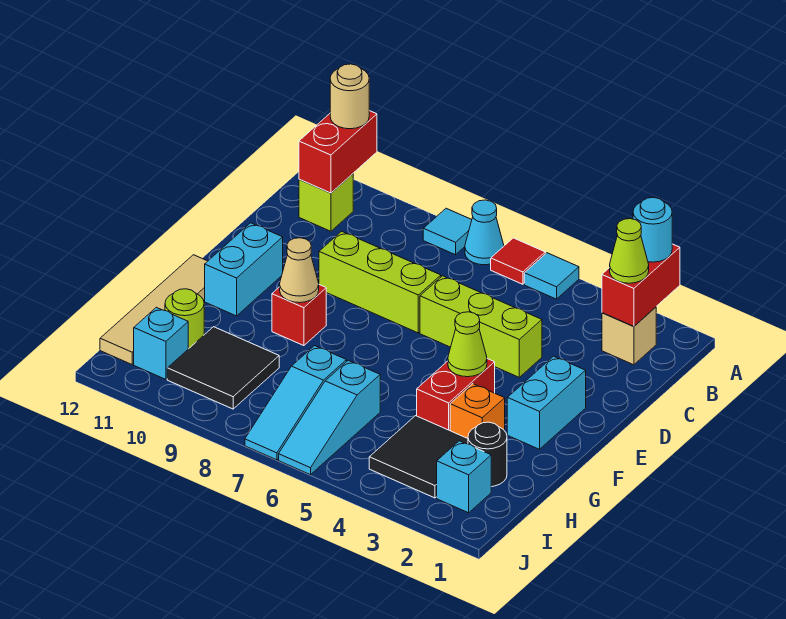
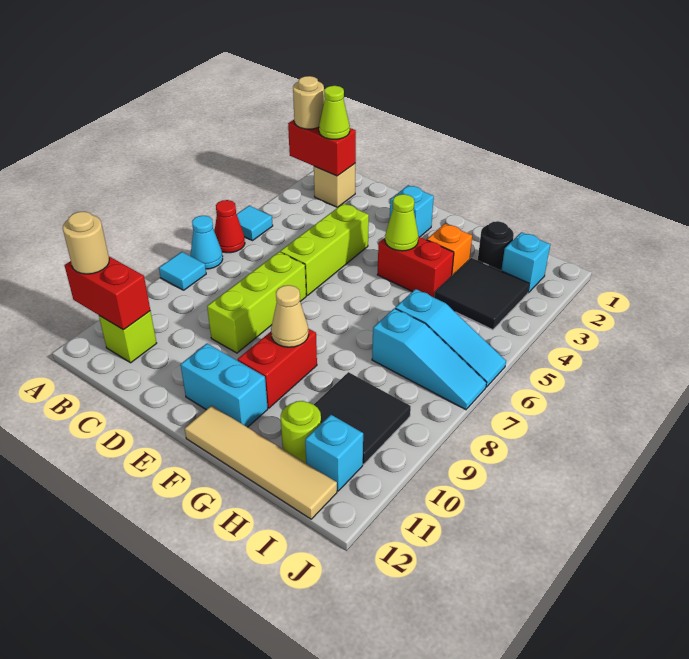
cyan round brick A2 level 3 -> tan round brick A2 level 3
red tile A6 level 1 -> red cone A6 level 1
cyan brick E2:F2 level 1 -> cyan brick E2 level 1
red brick F9 level 1 -> red brick F9:F10 level 1

